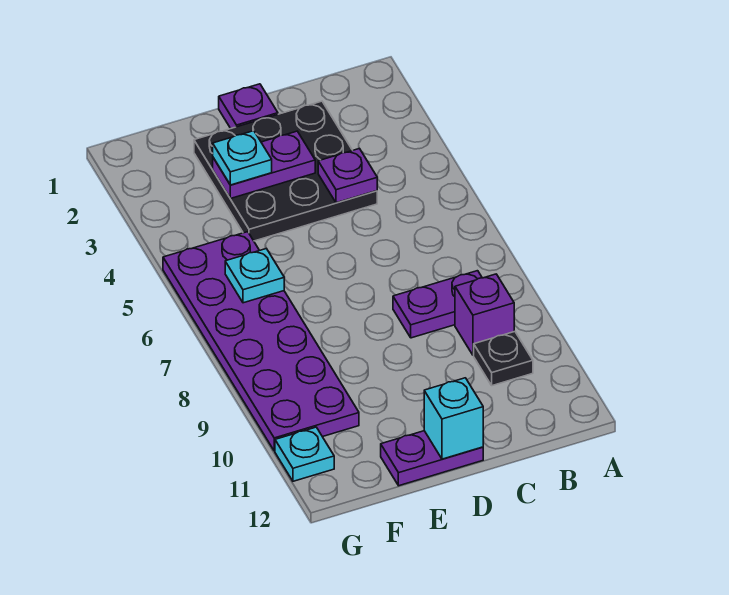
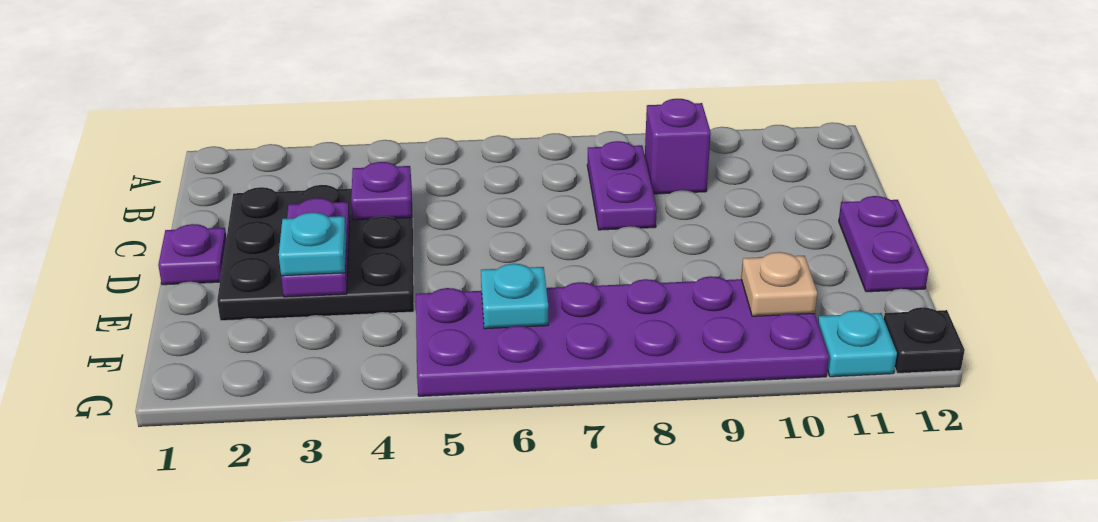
black plate B10 level 1 -> black plate G12 level 1
cyan brick D12 level 2 -> none
none -> tan plate F10 level 2

